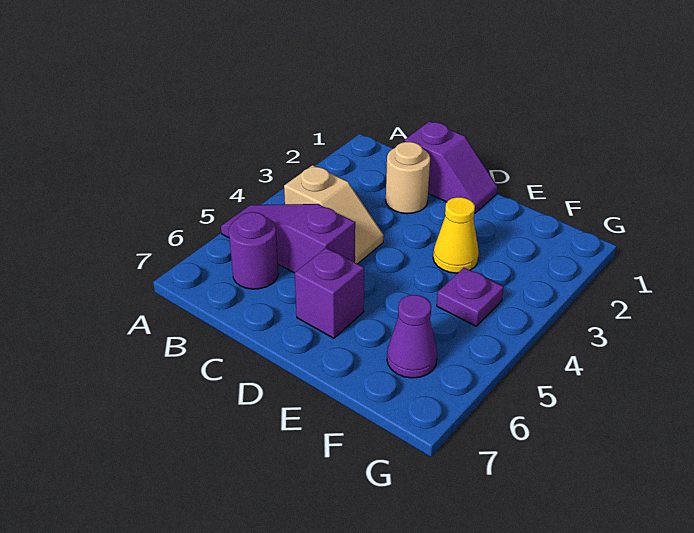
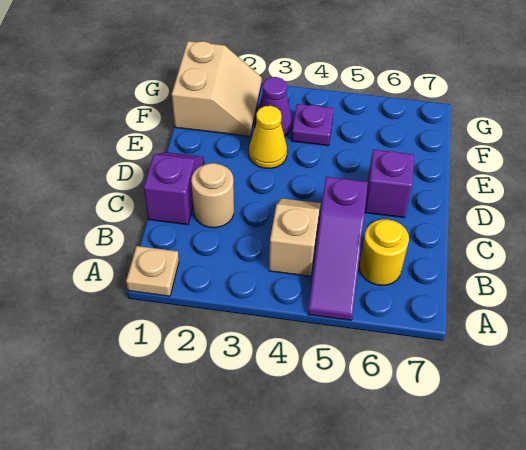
none -> tan plate A1 level 1
purple round brick B6 level 1 -> yellow round brick B6 level 1
none -> tan slope F1:G2 level 1 top 1
purple cone F6 level 1 -> purple cone F3 level 1

